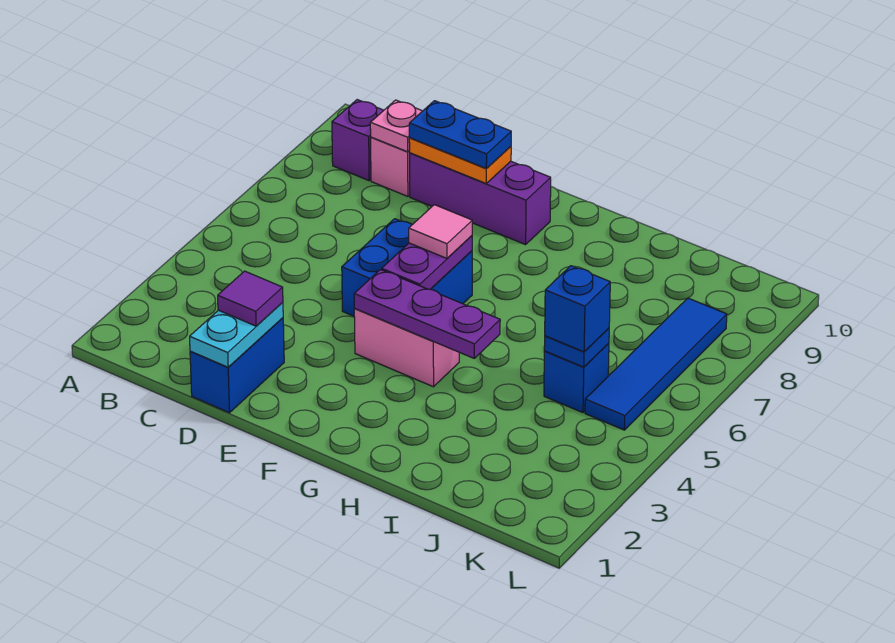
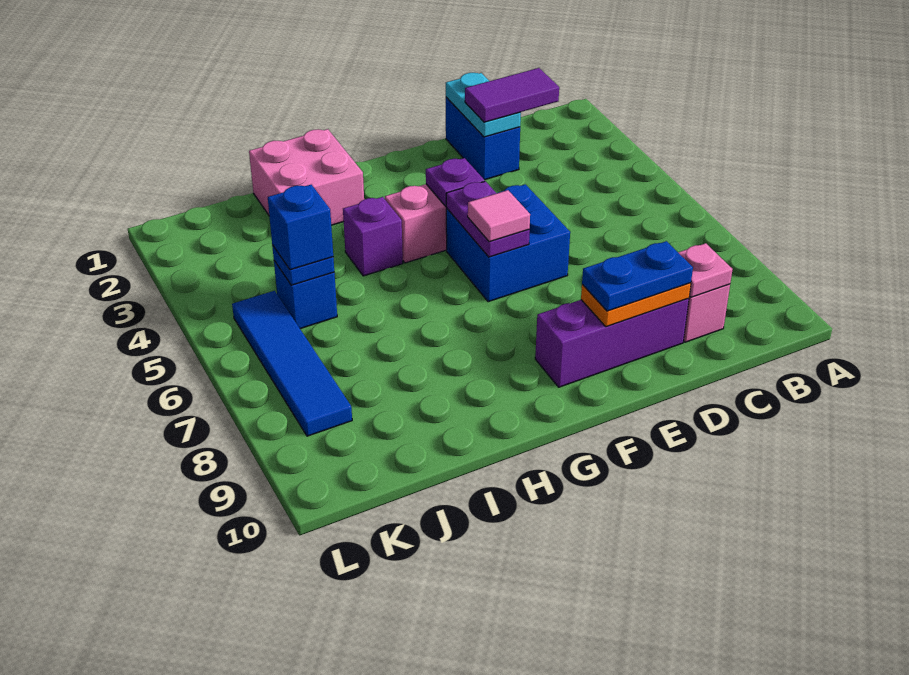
purple brick B9 level 1 -> purple brick H4 level 1
purple tile D2 level 3 -> purple tile C2:D2 level 3
purple plate F4:H4 level 2 -> purple plate F4 level 2
none -> pink brick H1:I2 level 1

